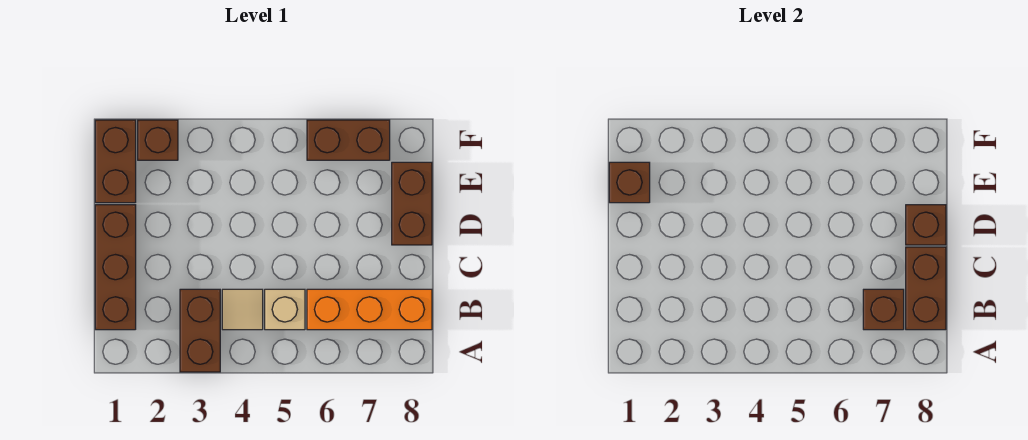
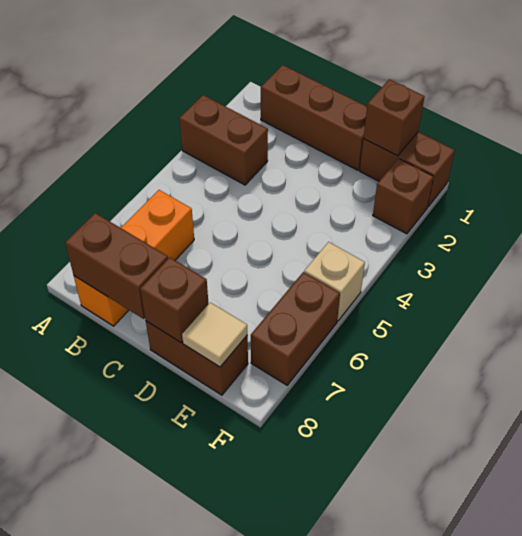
tan tile B4 level 1 -> tan tile E8 level 2
tan brick B5 level 1 -> tan brick F5 level 1
brown brick B7 level 2 -> none

